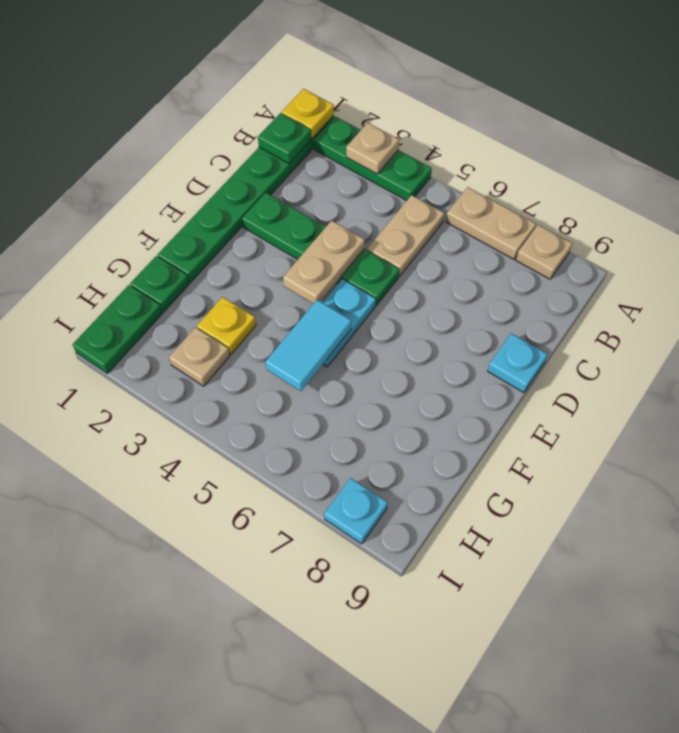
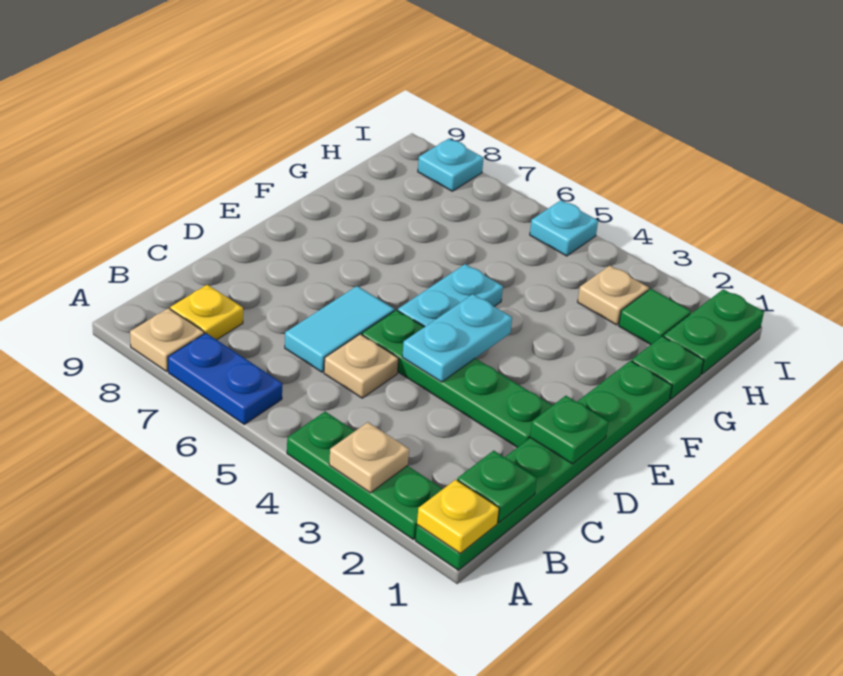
tan plate A6:A7 level 1 -> blue plate A6:A7 level 1
tan plate B5:C5 level 1 -> tan plate C5 level 1
none -> green plate D1 level 2
tan plate D4:E4 level 2 -> cyan plate D4:E4 level 2
cyan plate D9 level 1 -> cyan plate I5 level 1
cyan tile F5:G5 level 2 -> cyan tile C6:D6 level 1
yellow plate G3 level 1 -> yellow plate B8 level 1
none -> green tile H2 level 1

